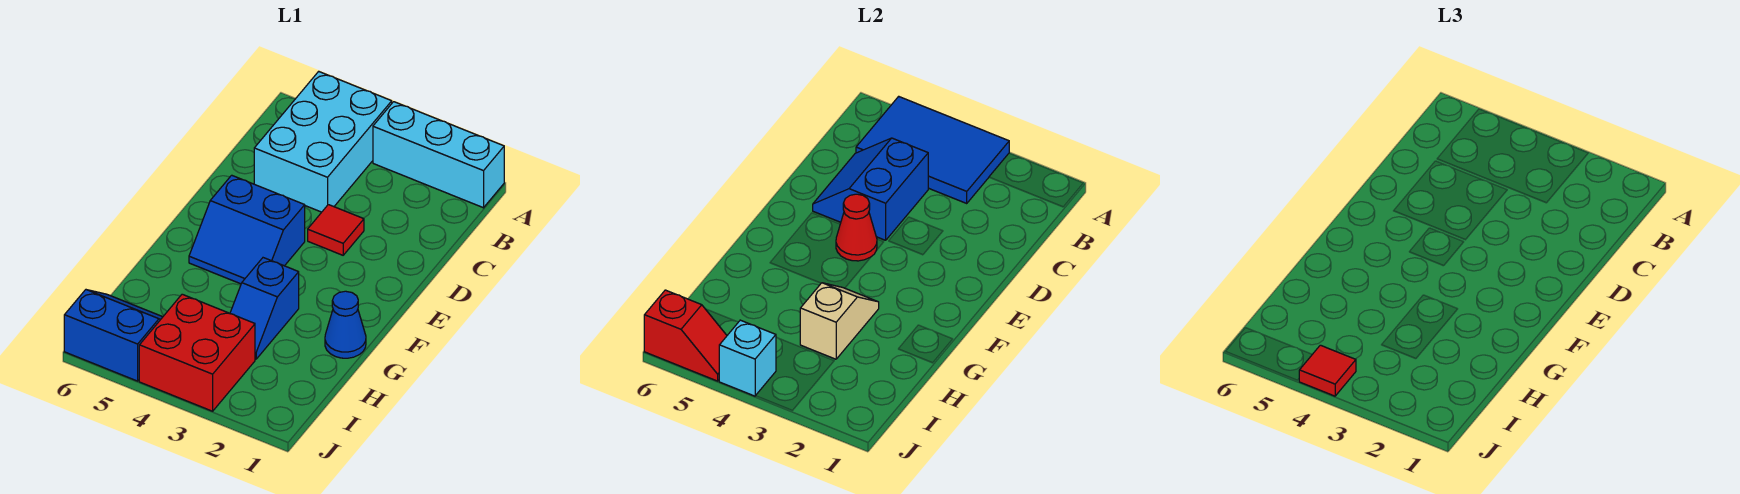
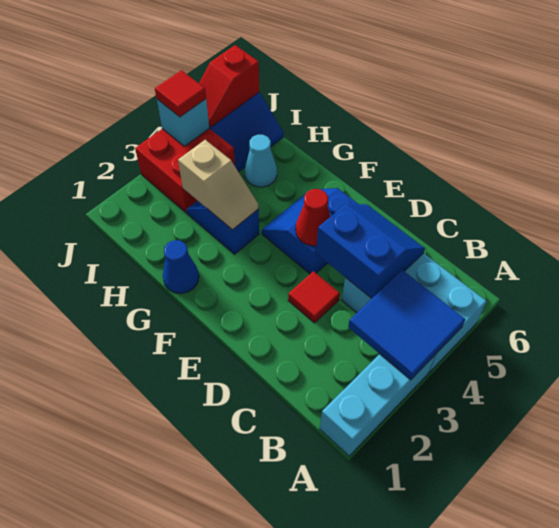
blue tile A3:B5 level 2 -> blue tile A3:B4 level 2
none -> cyan cone H5 level 1

